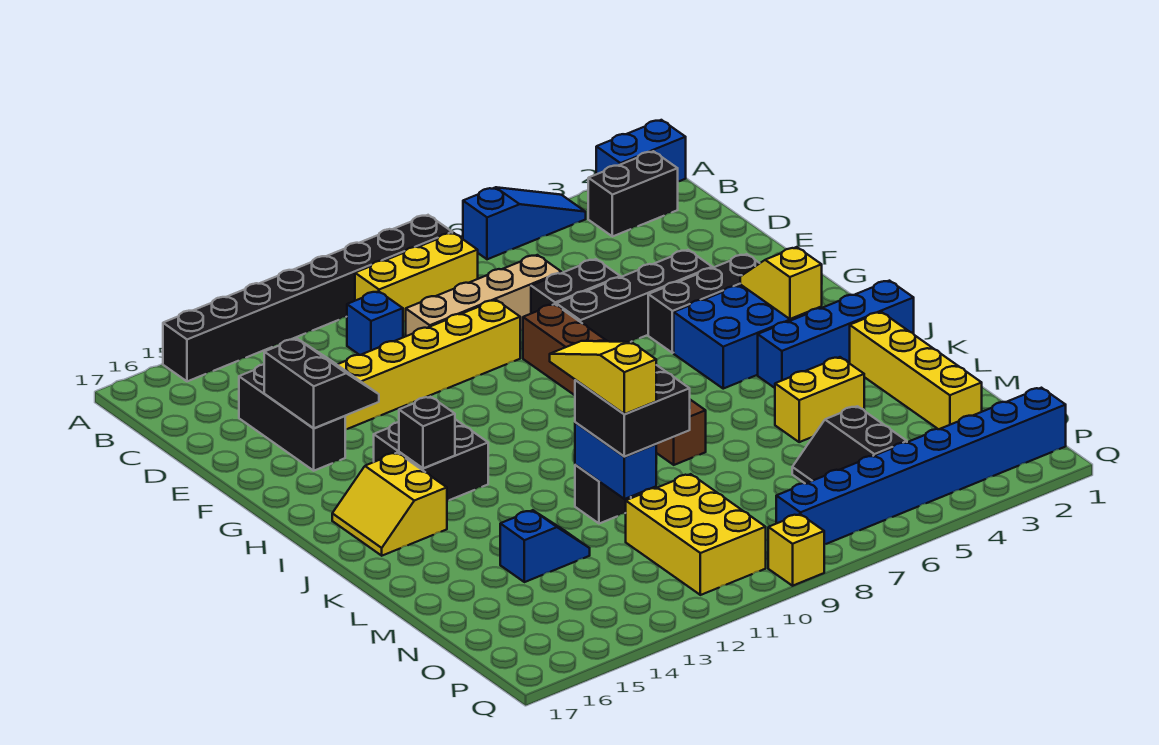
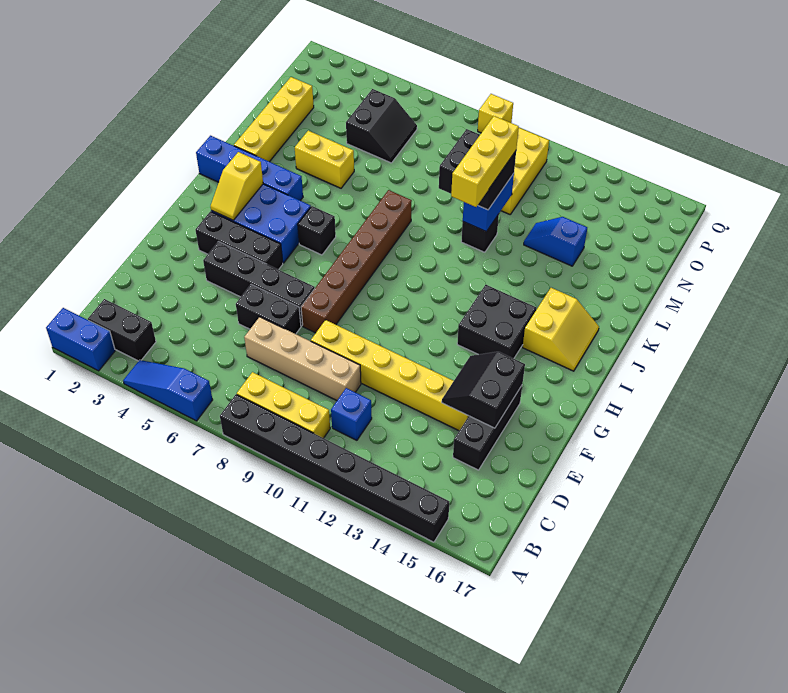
black brick I14 level 2 -> black brick I6 level 1
yellow slope K11:M11 level 4 top M -> yellow brick K11:M11 level 4
blue brick P1:P8 level 1 -> none

